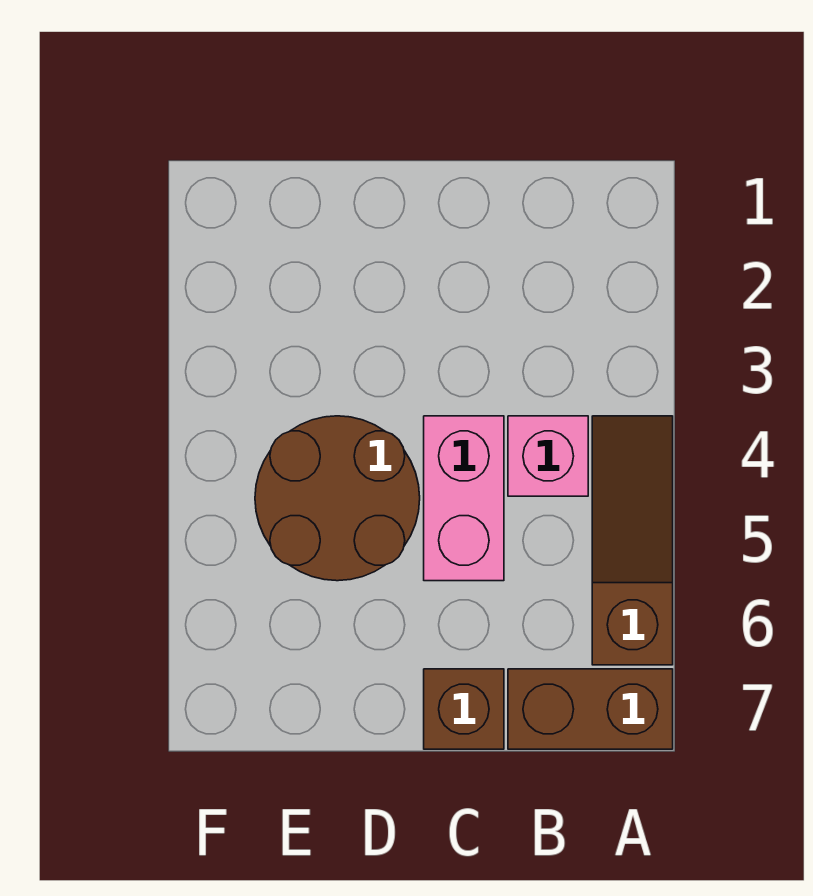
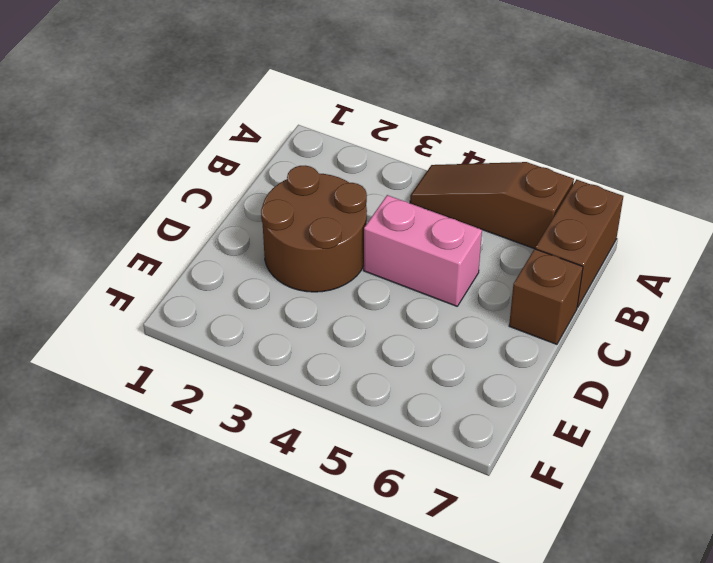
pink brick B4 level 1 -> none
brown round brick D4:E5 level 1 -> brown round brick C2:D3 level 1

